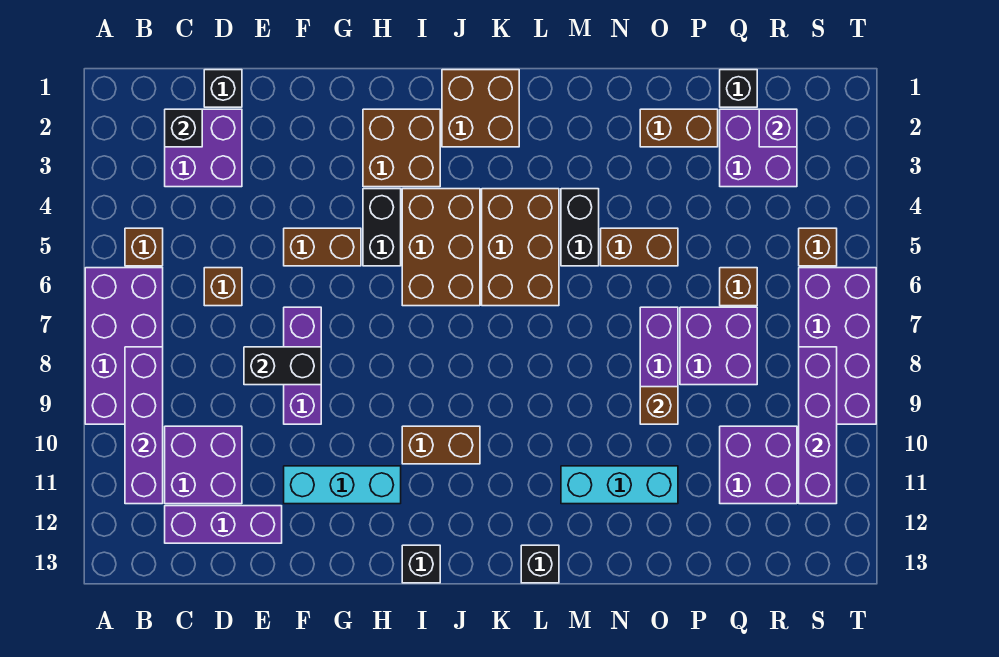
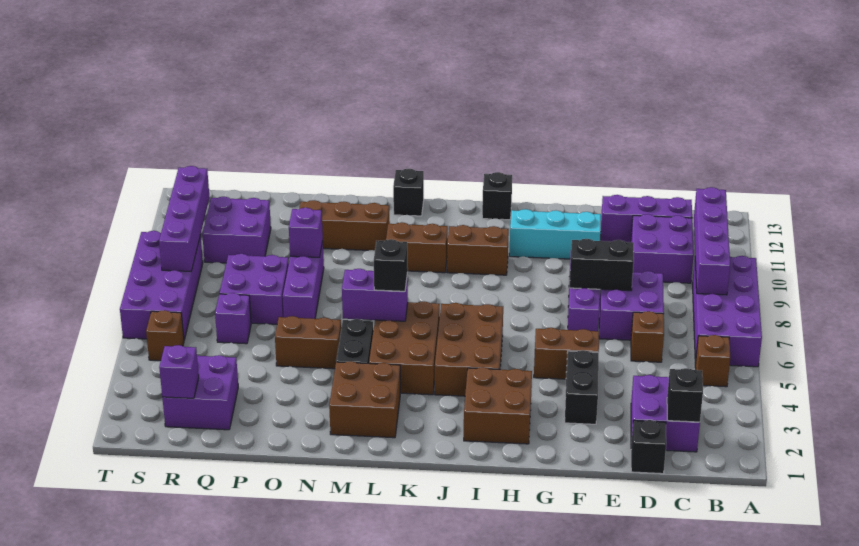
none -> purple brick D7:E8 level 1
black brick H4:H5 level 1 -> black brick F3:F4 level 1
brown brick J1:K2 level 1 -> brown brick L2:M3 level 1
none -> purple brick L6:M6 level 2
cyan brick M11:O11 level 1 -> brown brick M11:O11 level 1
brown brick O2:P2 level 1 -> brown brick K10:L10 level 1
brown brick O9 level 2 -> purple brick O9 level 2
black brick Q1 level 1 -> black brick L6 level 3
brown brick Q6 level 1 -> purple brick Q6 level 1

